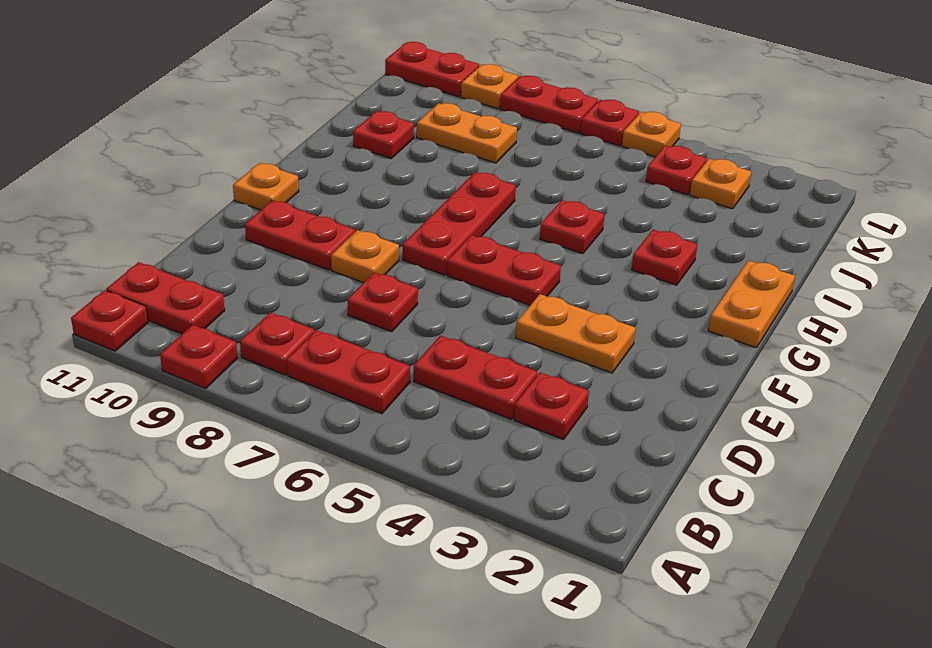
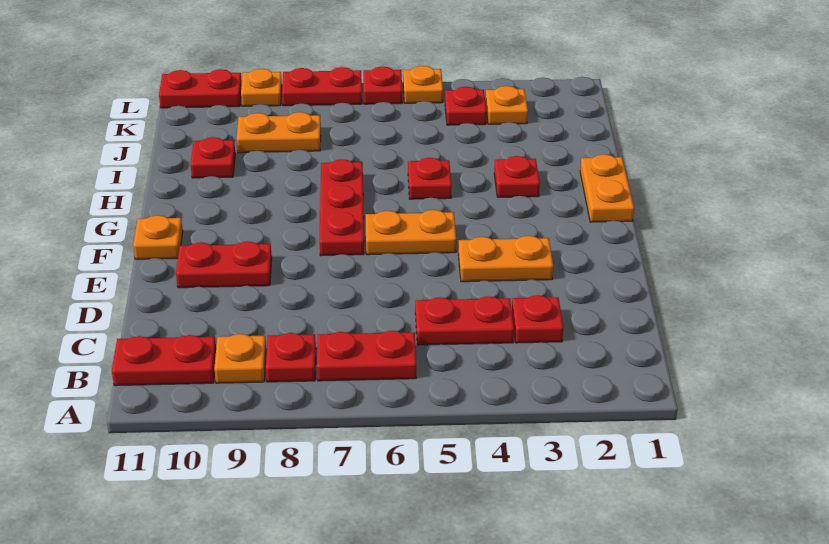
red plate A9 level 1 -> none
red plate A11 level 1 -> none
red plate D7 level 1 -> none
orange plate E8 level 1 -> orange plate B9 level 1
red plate F5:F6 level 1 -> orange plate F5:F6 level 1

